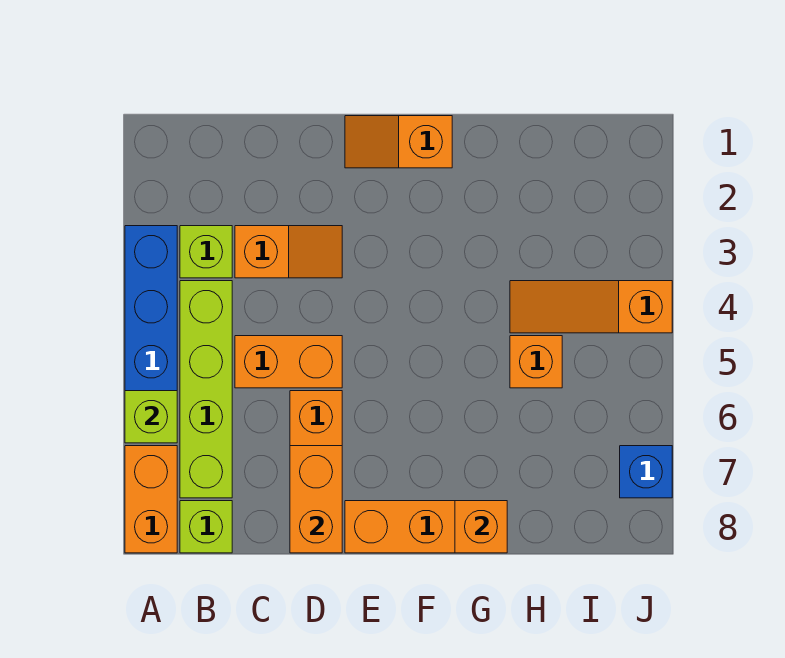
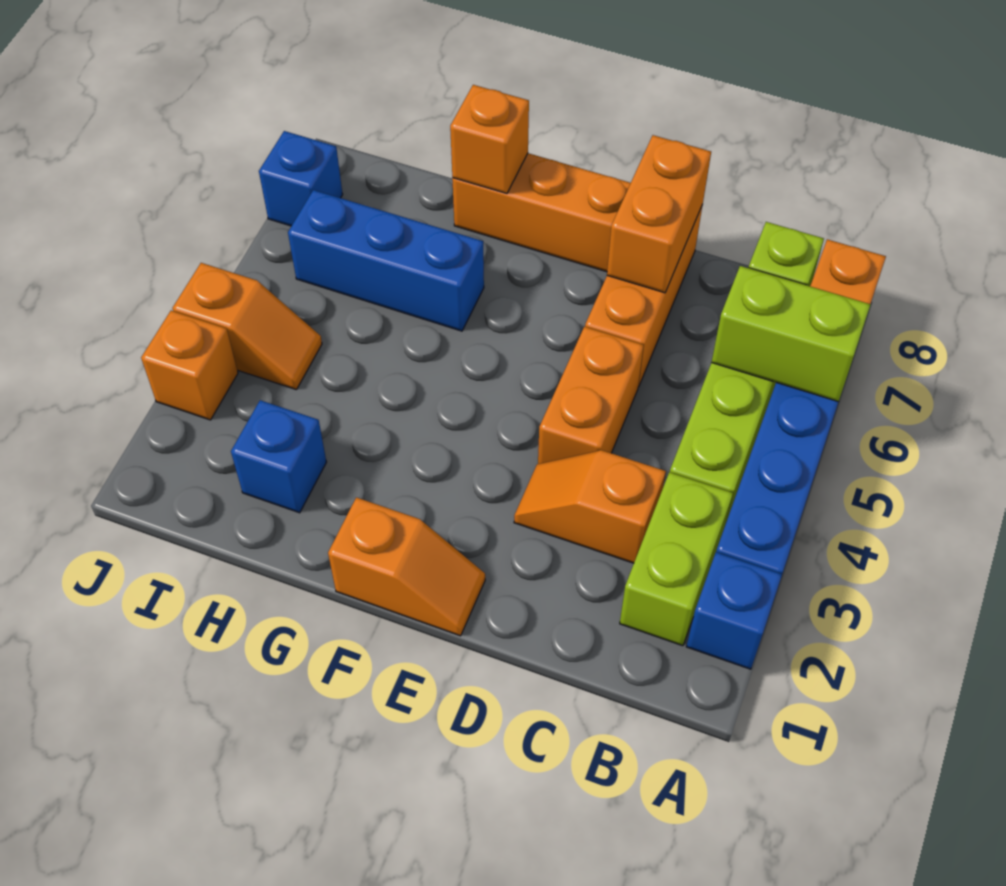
none -> blue brick A2 level 1
lime brick A6 level 2 -> lime brick A6:B6 level 2
lime brick B3 level 1 -> lime brick B2:B3 level 1
orange brick C5:D5 level 1 -> orange brick D4:D5 level 1
none -> blue brick G6:I6 level 1
none -> blue brick H2 level 1
orange slope H4:J4 level 1 top J -> orange slope I4:J4 level 1 top J
orange brick H5 level 1 -> orange brick J3 level 1

